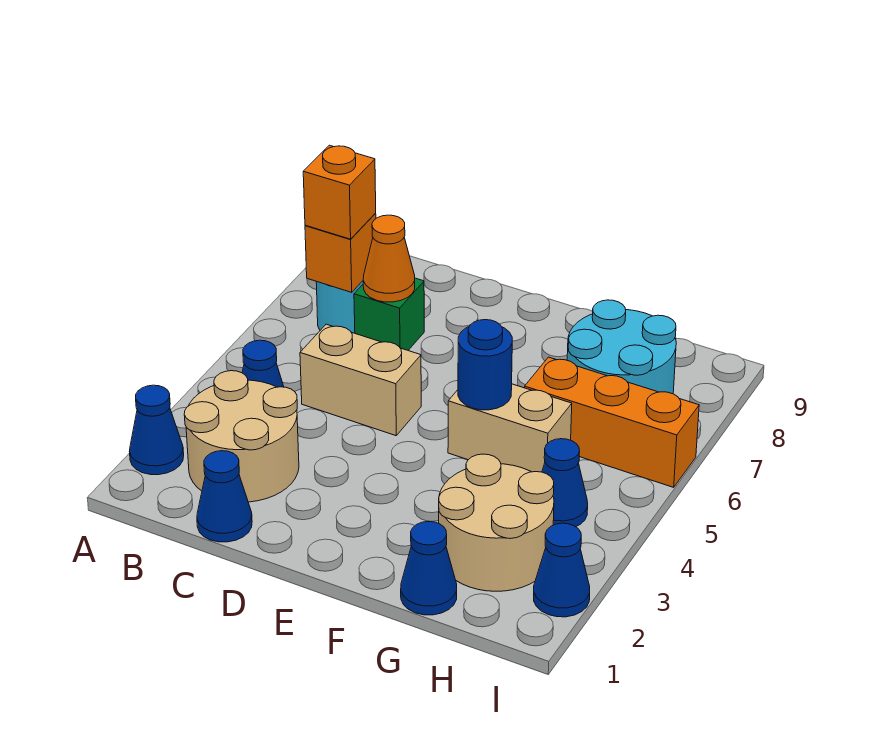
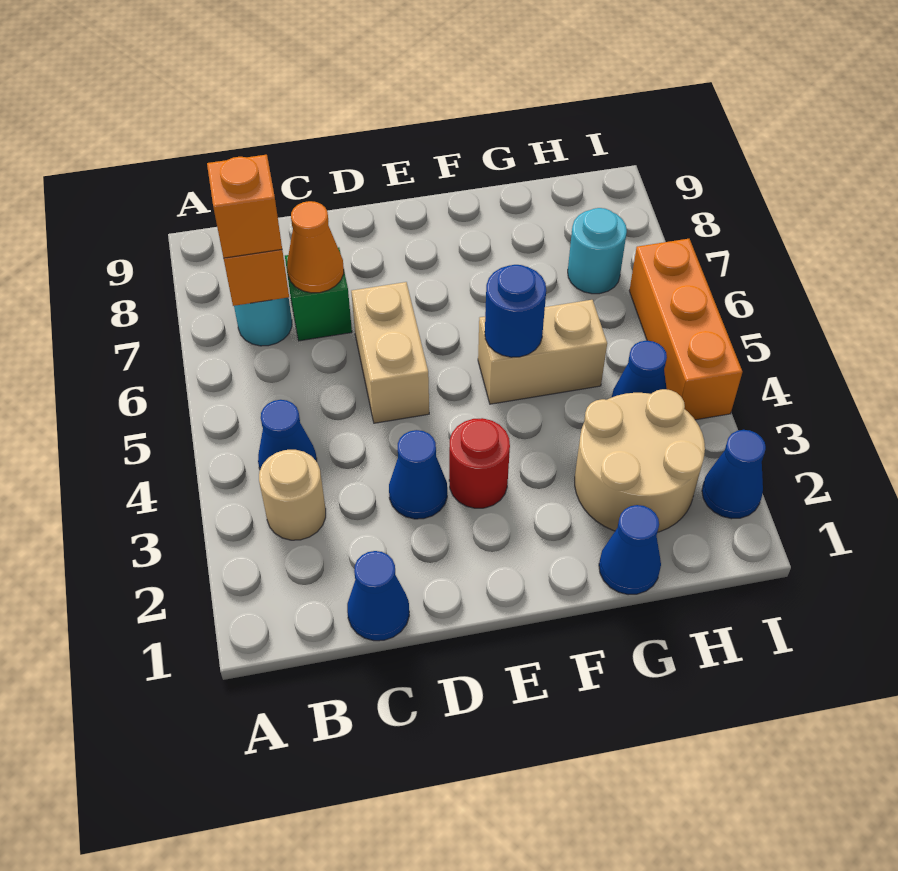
blue cone A2 level 1 -> blue cone D3 level 1
tan round brick B2:C3 level 1 -> tan round brick B3 level 1
tan brick C5:D5 level 1 -> tan brick D5:D6 level 1
none -> red round brick E3 level 1
orange brick G6:I6 level 1 -> orange brick I4:I6 level 1
cyan round brick G7:H8 level 1 -> cyan round brick H7 level 1

